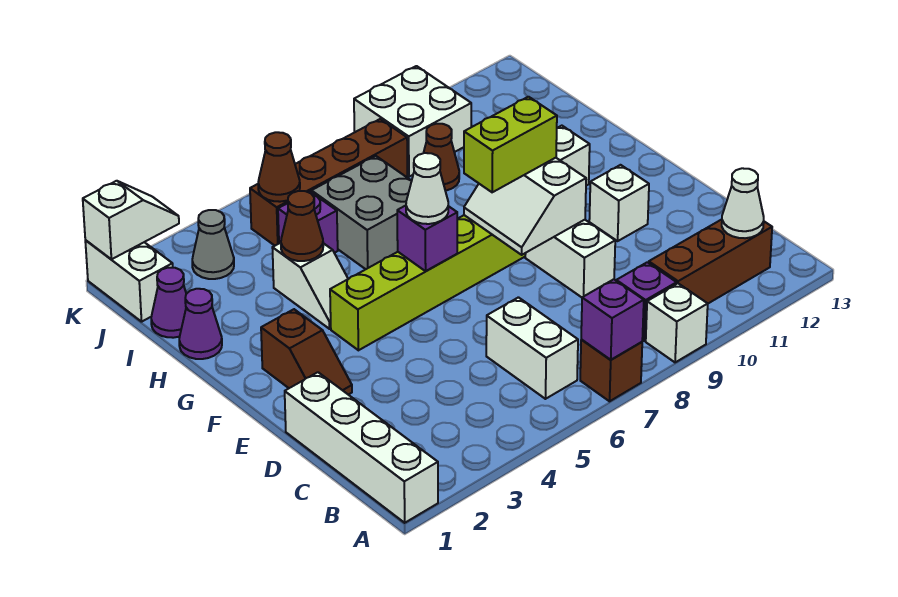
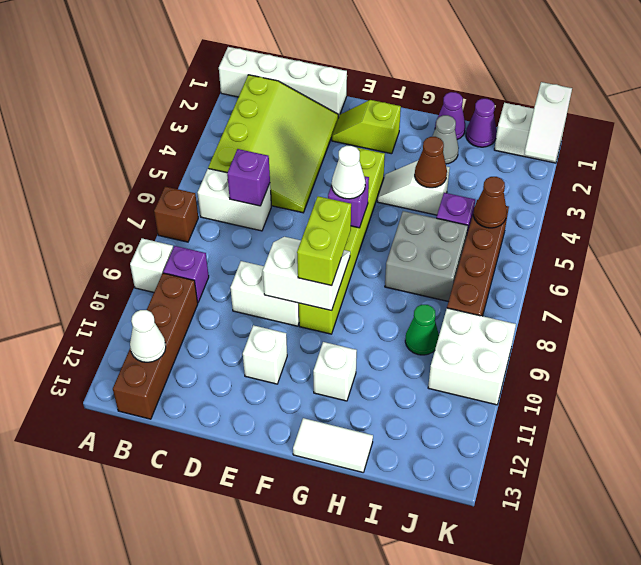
purple brick A7 level 2 -> purple brick C6 level 2
none -> lime slope B2:D5 level 1 top B
brown brick B10:B12 level 1 -> brown brick B10:B13 level 1
brown slope E2:F2 level 1 top F -> lime slope E2:F2 level 1 top F
none -> white tile G13:H13 level 1
brown cone I9 level 1 -> green cone I9 level 1
grey cone J3 level 1 -> grey cone H2 level 1

